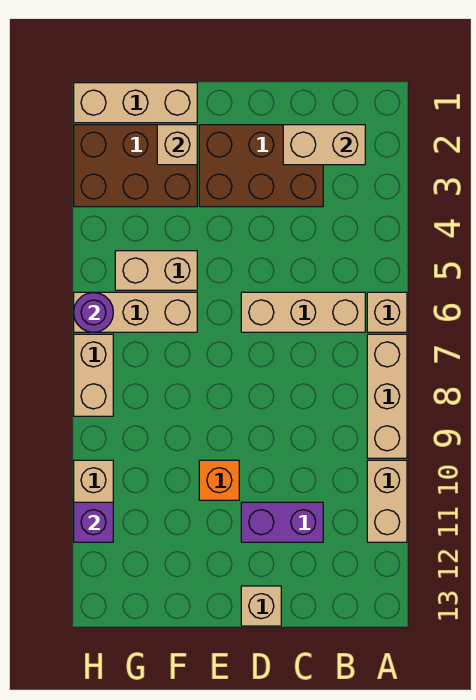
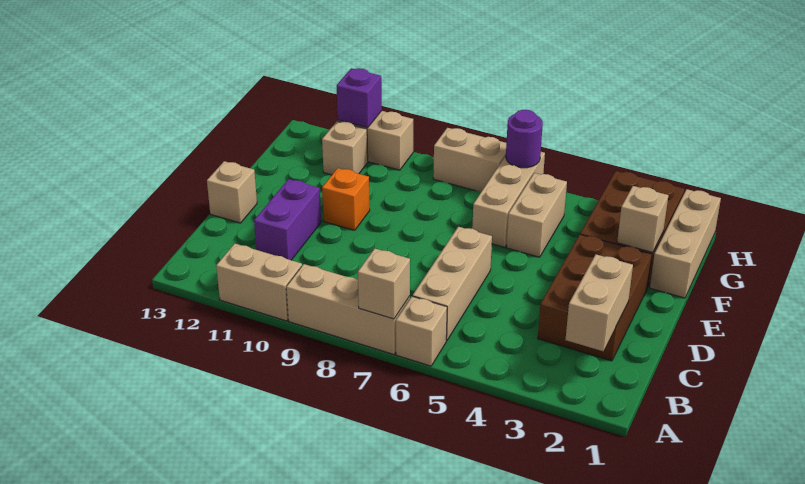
none -> tan brick A7 level 2
none -> tan brick G11 level 1

